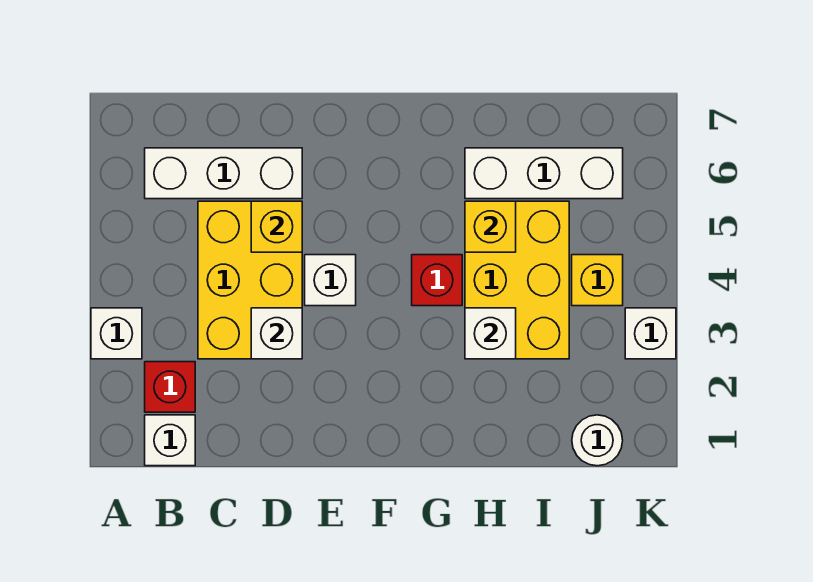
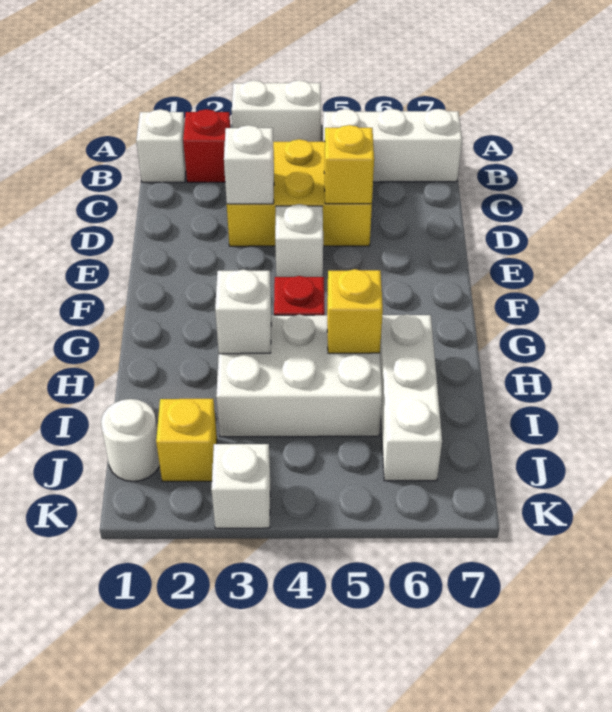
white brick A3 level 1 -> white brick A3:A4 level 1
white brick B6:D6 level 1 -> white brick B5:B7 level 1
yellow brick H3:I5 level 1 -> white brick H3:I5 level 1
yellow brick J4 level 1 -> yellow brick J2 level 1

